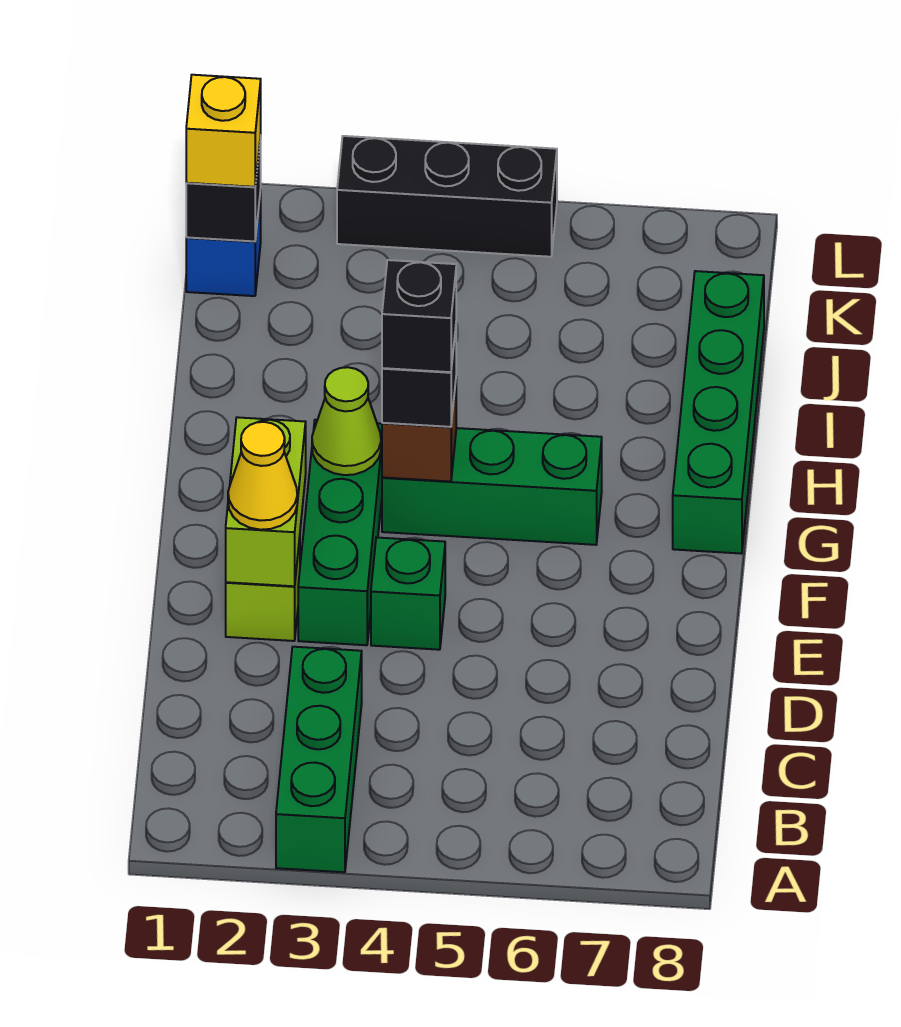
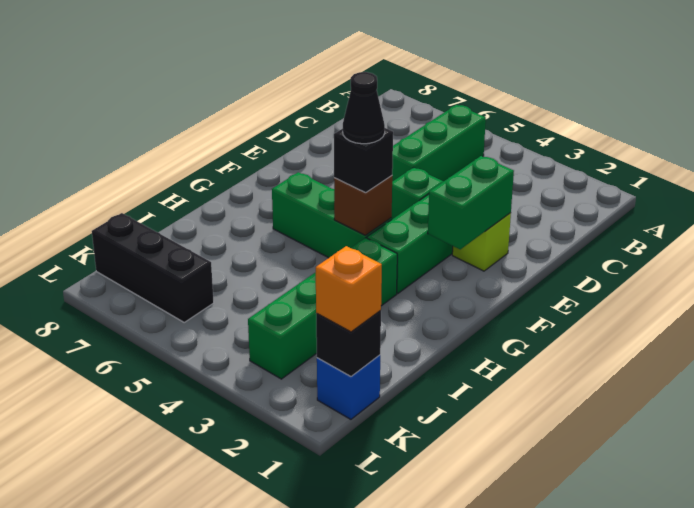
green brick A3:C3 level 1 -> green brick B5:D5 level 1
lime brick E2:F2 level 2 -> green brick E2:F2 level 2
yellow cone E2 level 3 -> none
lime cone G3 level 2 -> none
black brick G4 level 4 -> black cone G4 level 4
green brick G8:J8 level 1 -> green brick H3:K3 level 1
yellow brick K1 level 3 -> orange brick K1 level 3
black brick L3:L5 level 1 -> black brick K6:K8 level 1

